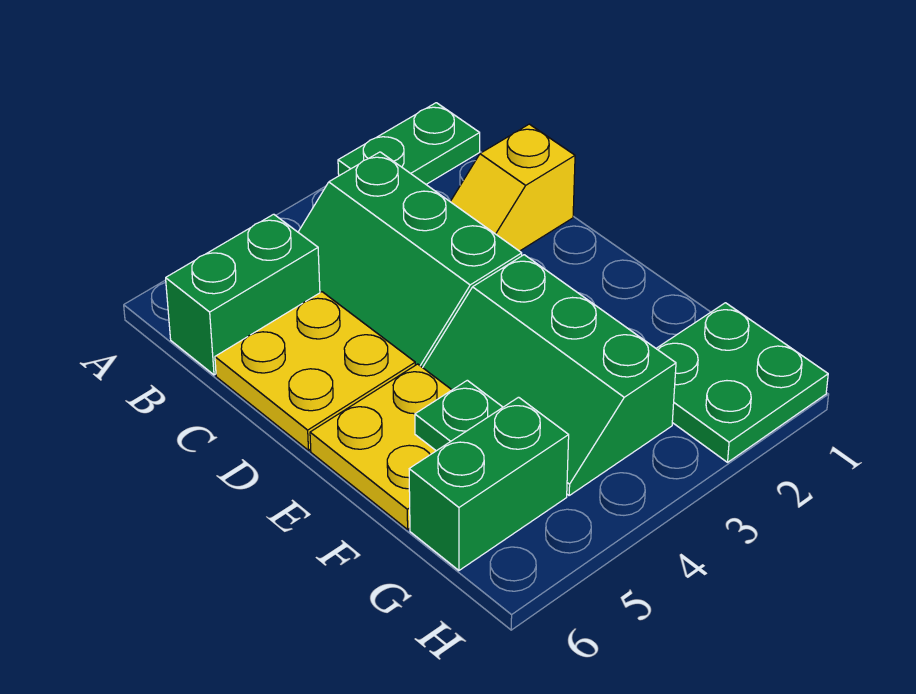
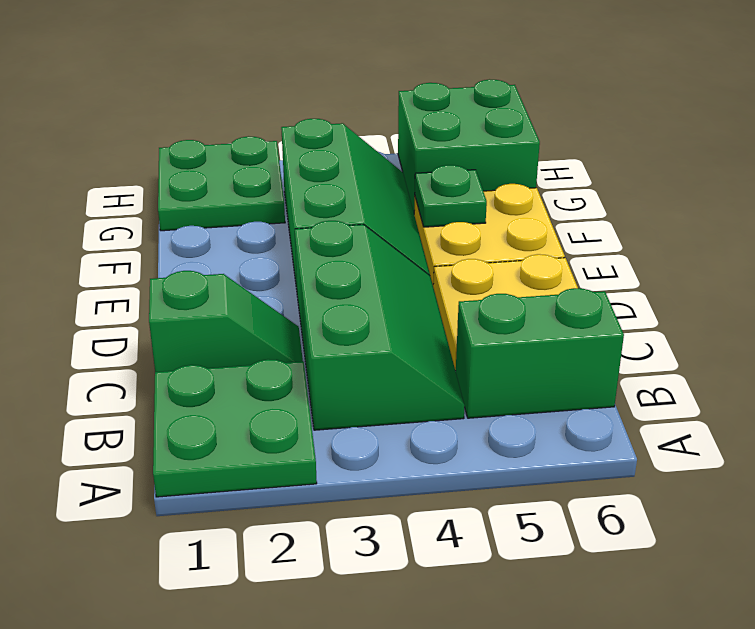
green plate A1:A2 level 1 -> green plate A1:B2 level 1
yellow slope C1:C2 level 1 top 1 -> green slope C1:C2 level 1 top 1
green brick G5:G6 level 1 -> green brick G5:H6 level 1

